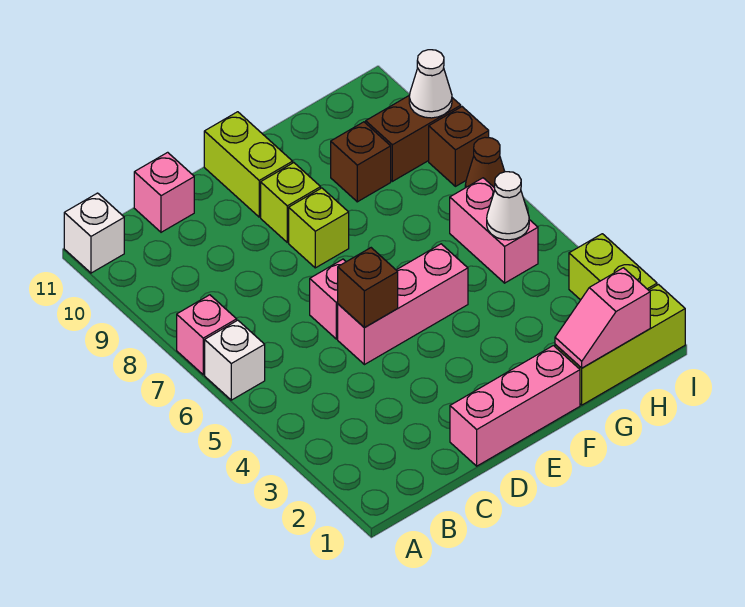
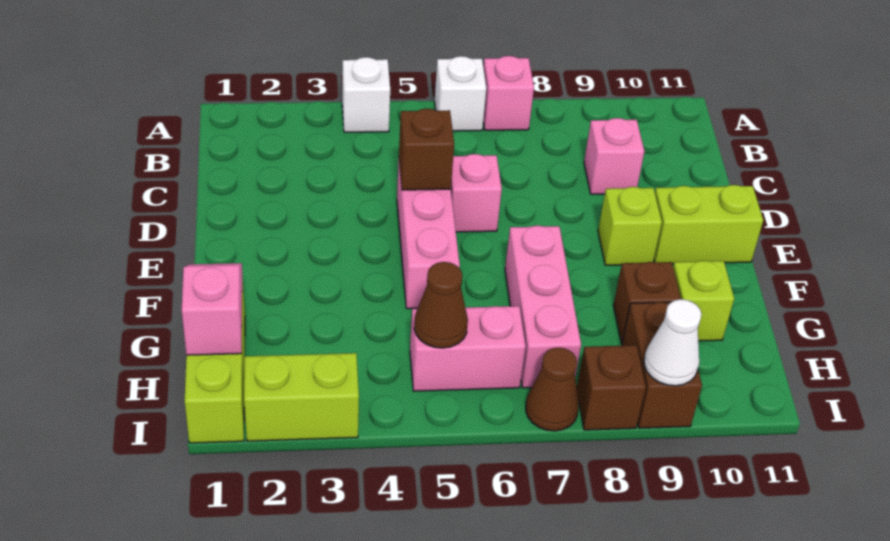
white brick A11 level 1 -> white brick A4 level 1
pink brick C11 level 1 -> pink brick C9 level 1
pink brick D1:F1 level 1 -> pink brick F7:H7 level 1
lime brick E8 level 1 -> lime brick G10 level 1
white cone H5 level 2 -> brown cone H5 level 2

